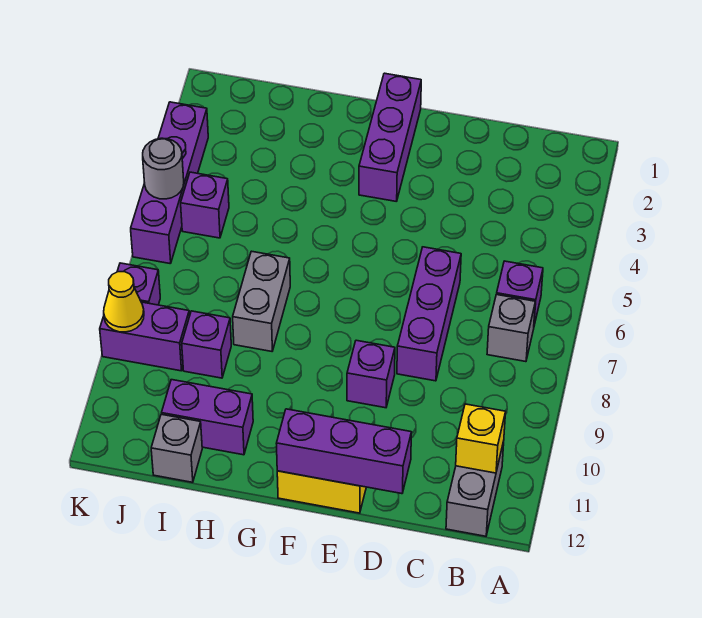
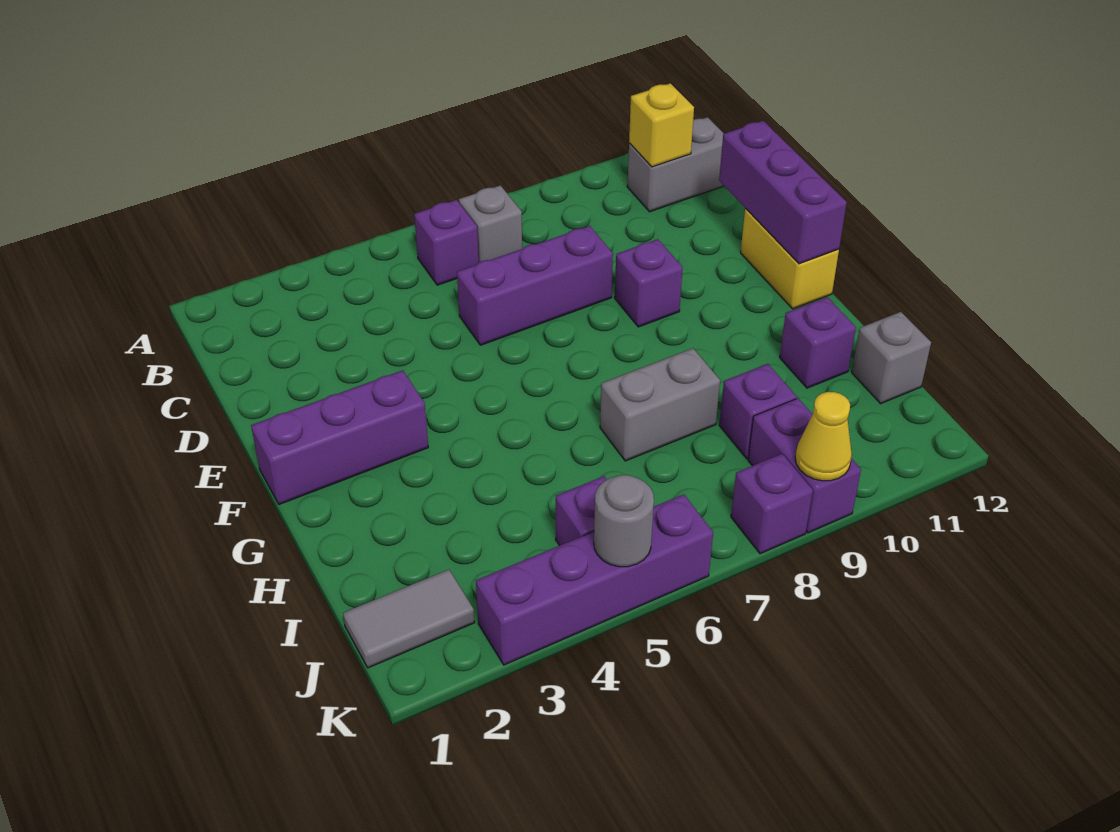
purple brick H11:I11 level 1 -> purple brick H11 level 1
none -> grey tile J1:J2 level 1

